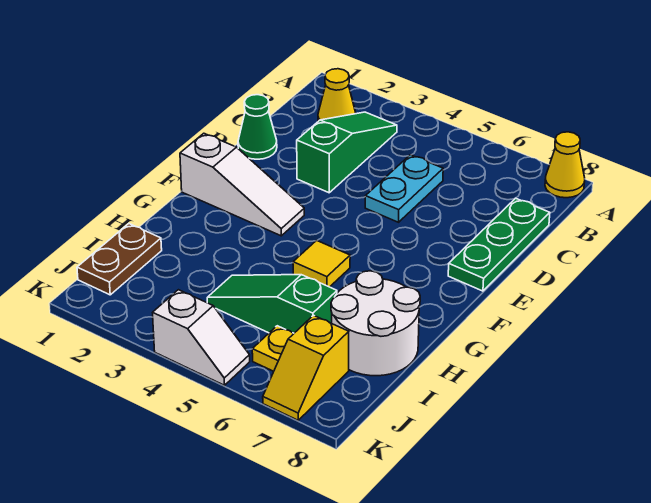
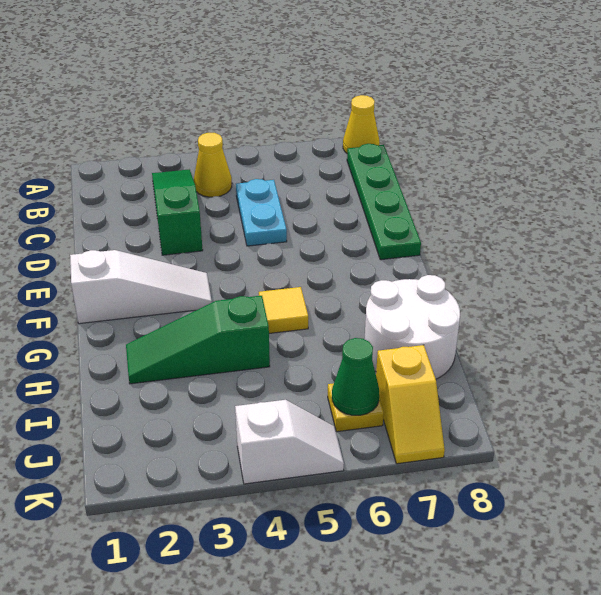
yellow cone B2 level 1 -> yellow cone B4 level 1
green plate C8:E8 level 1 -> green plate B8:E8 level 1
green cone D1 level 1 -> green cone J6 level 2
brown plate I1:J1 level 1 -> none
green slope I4:I6 level 1 top 6 -> green slope H2:H4 level 1 top 4

